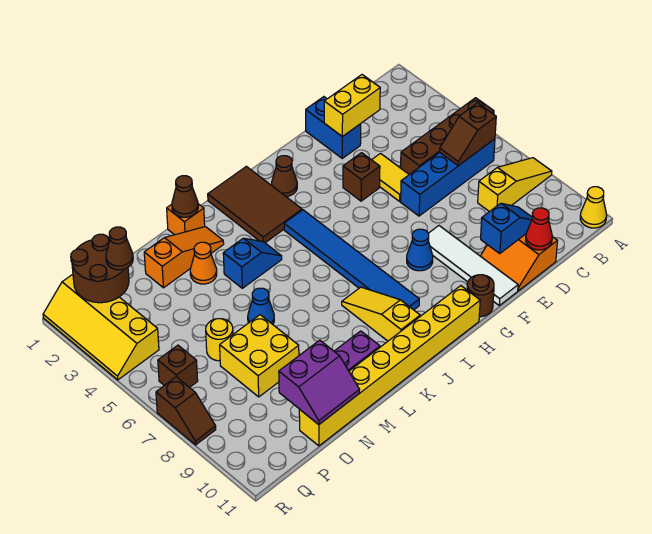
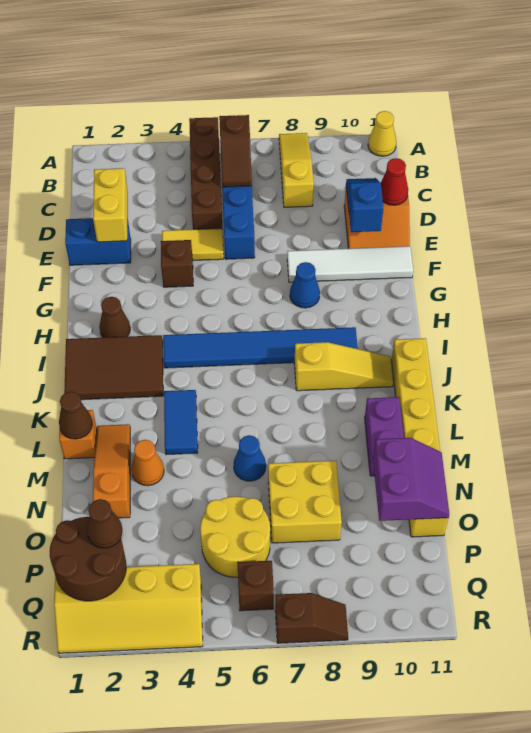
brown round brick G11 level 1 -> none
yellow brick H11:O11 level 1 -> yellow brick J11:O11 level 1
yellow slope J8:J10 level 1 top 10 -> yellow slope J8:J10 level 1 top 8
blue slope K4:L4 level 1 top L -> blue tile K4:L4 level 1
yellow round brick O6 level 1 -> yellow round brick O5:P6 level 1

